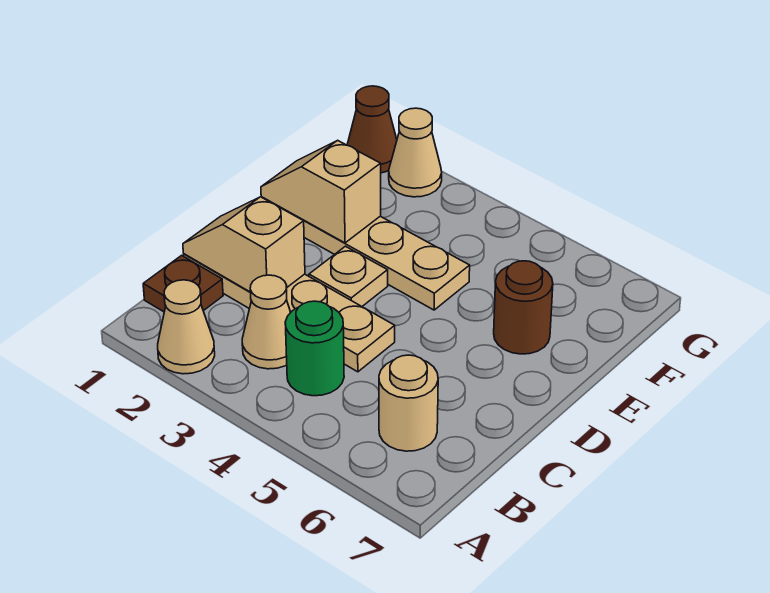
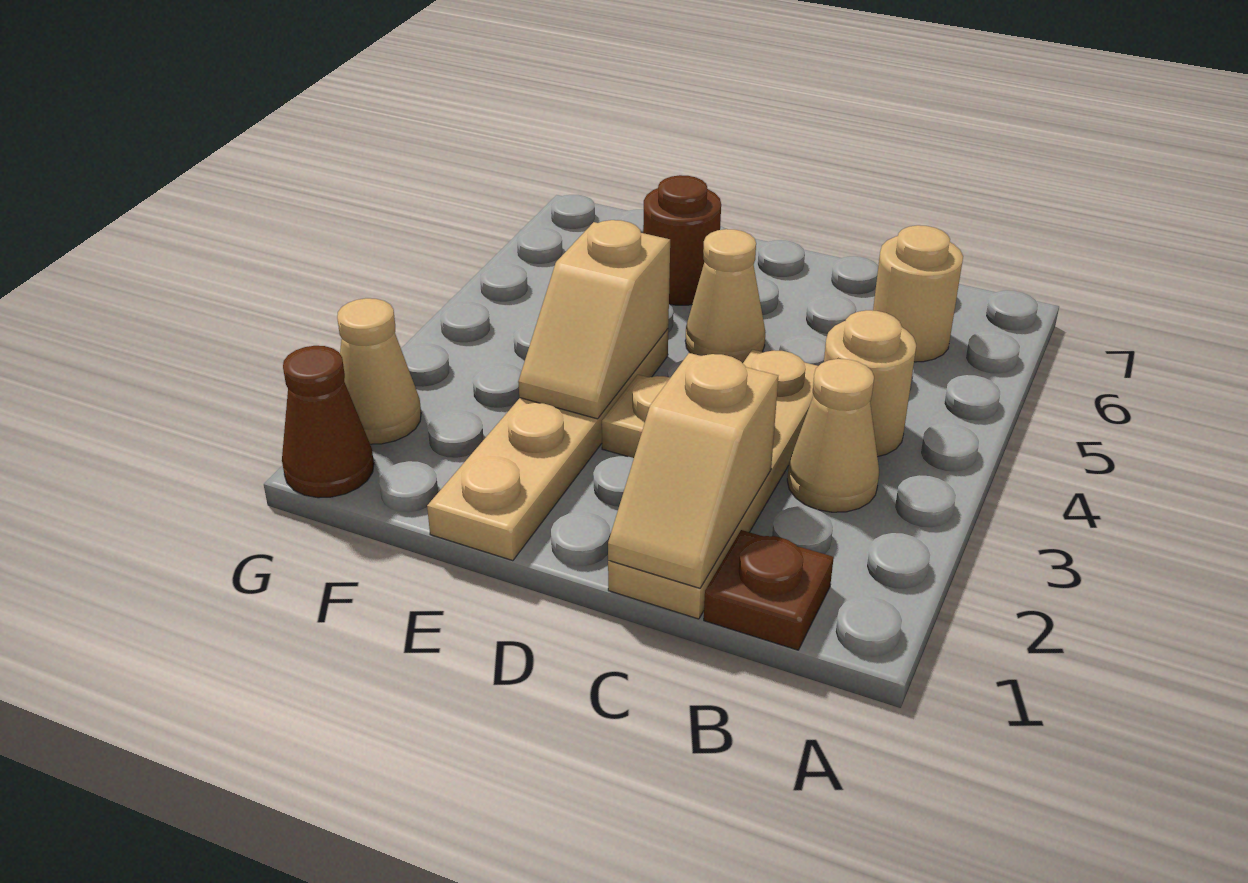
tan cone A2 level 1 -> tan cone D5 level 1
green round brick B4 level 1 -> tan round brick B4 level 1
tan slope E1:E2 level 2 top 2 -> tan slope E3:E4 level 2 top 4

